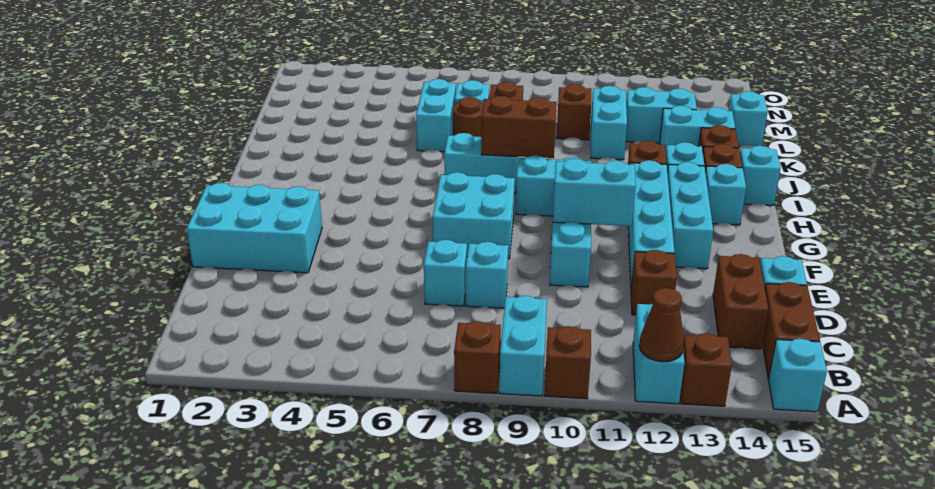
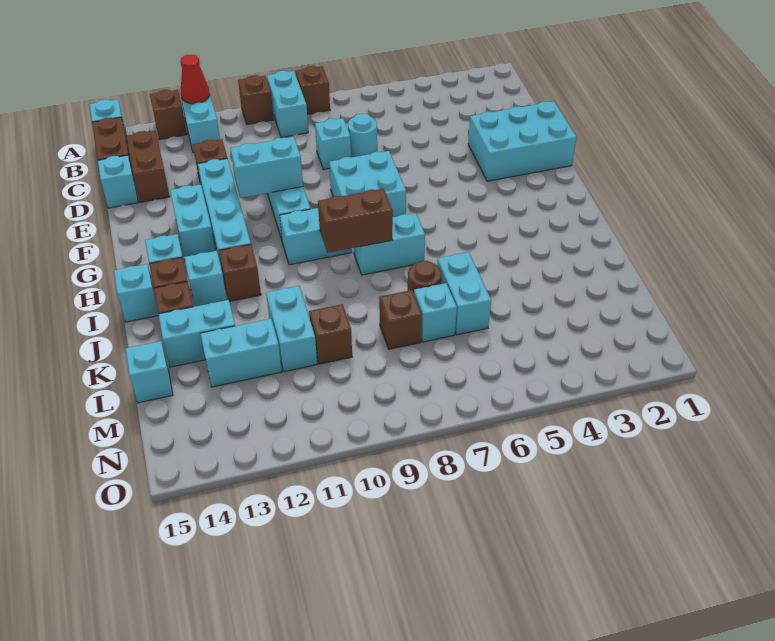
brown cone A12 level 2 -> red cone A12 level 2
cyan brick D7 level 1 -> cyan round brick D7 level 1
cyan brick F13:H13 level 1 -> cyan brick F13:G13 level 1

